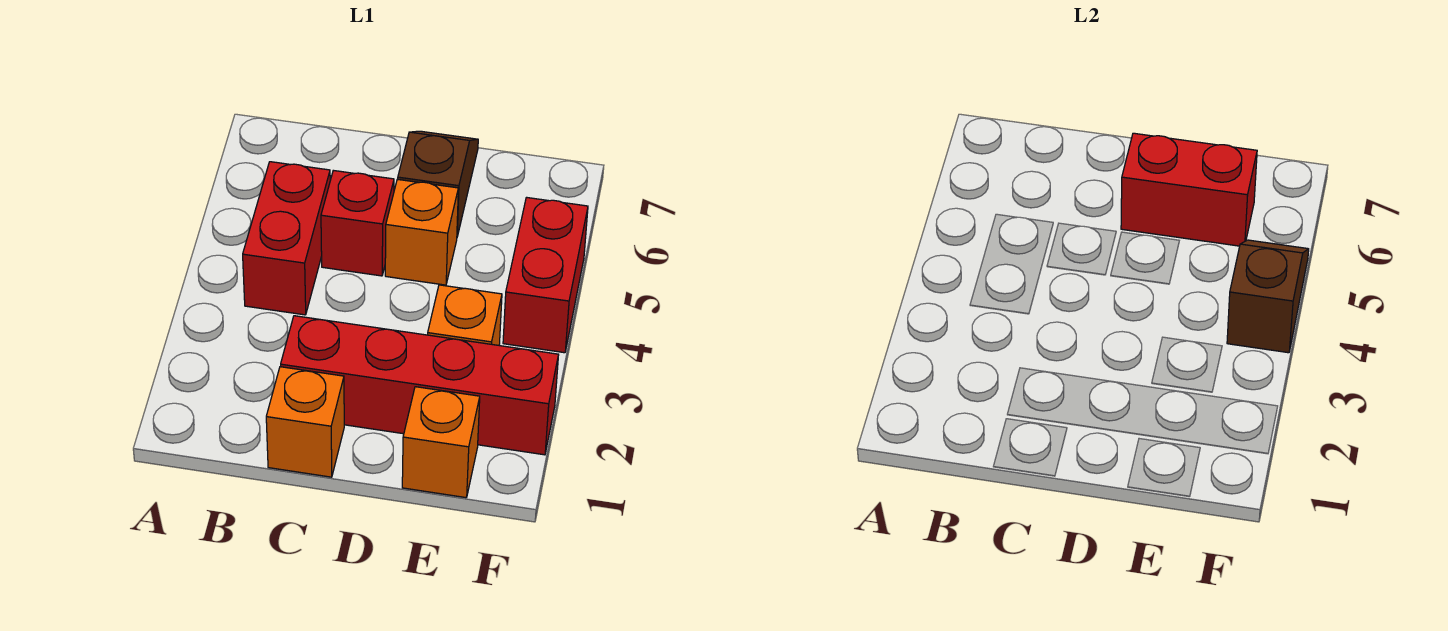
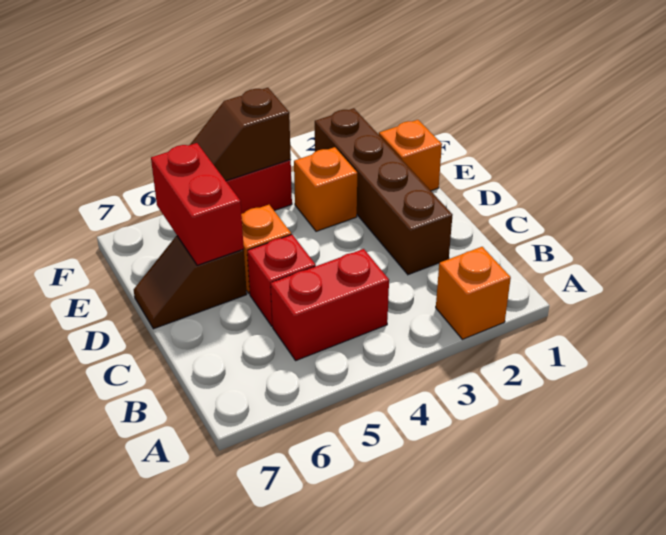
orange brick C1 level 1 -> orange brick A2 level 1
red brick C2:F2 level 1 -> brown brick C2:F2 level 1

